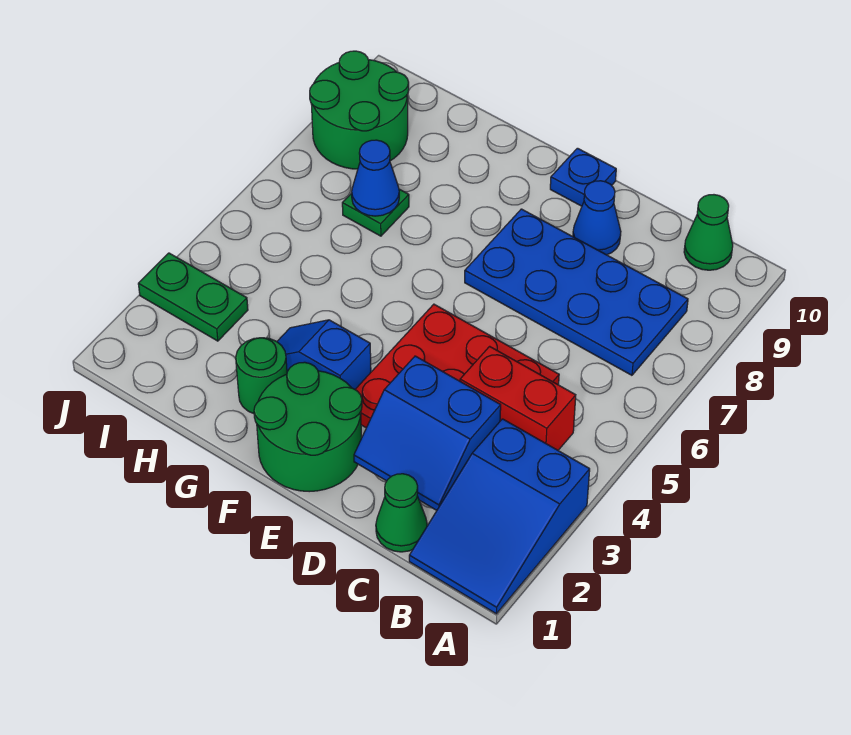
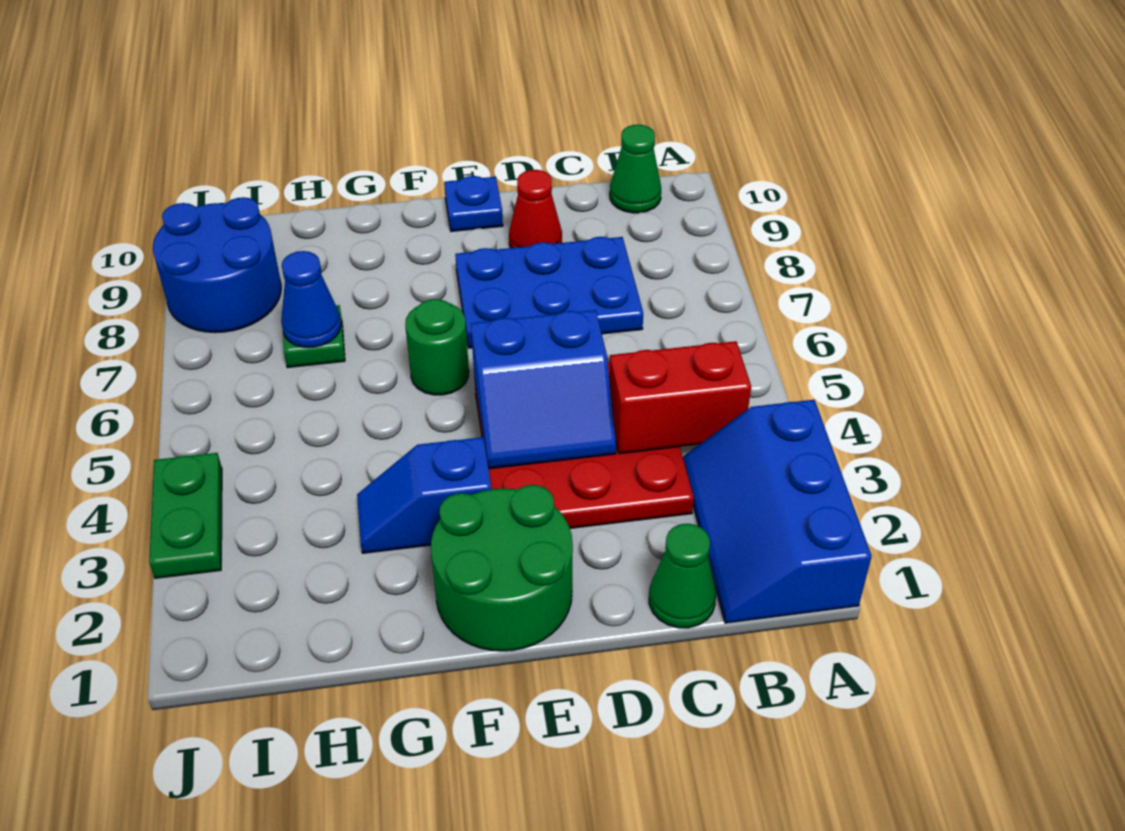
blue slope A1:B3 level 1 top 3 -> blue slope A1:B3 level 1 top A
blue plate B7:E8 level 1 -> blue plate C7:E8 level 1
blue slope C2:D3 level 2 top 3 -> blue slope D4:E5 level 2 top 5
blue cone D9 level 1 -> red cone D9 level 1
green round brick G2 level 1 -> green round brick F6 level 1
green plate I3:J3 level 1 -> green plate J3:J4 level 1
green round brick I8:J9 level 1 -> blue round brick I8:J9 level 1

